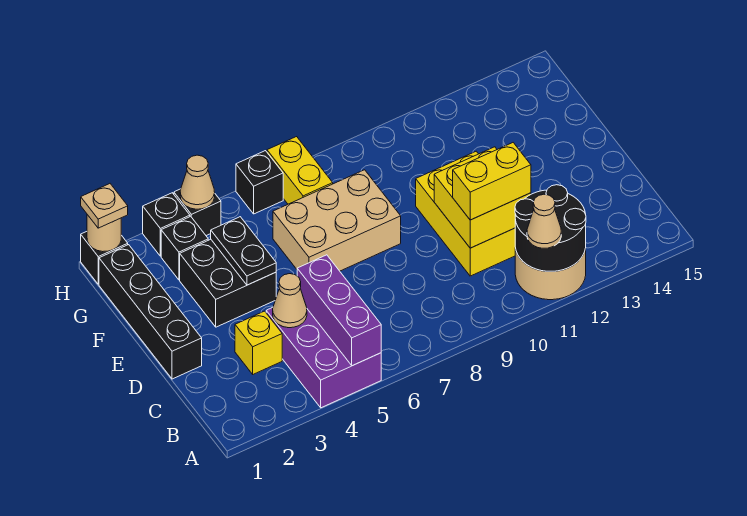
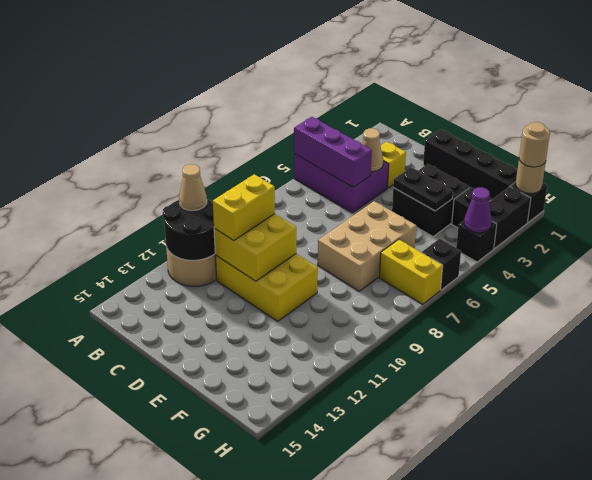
tan plate H1 level 3 -> tan round brick H1 level 3
black brick H3 level 1 -> black brick H2:H3 level 1
tan cone H4 level 2 -> purple cone H4 level 2

